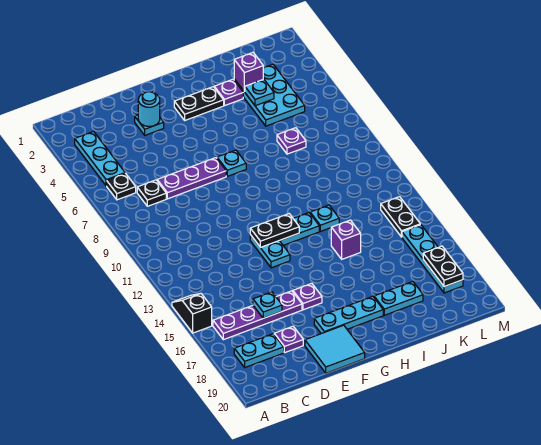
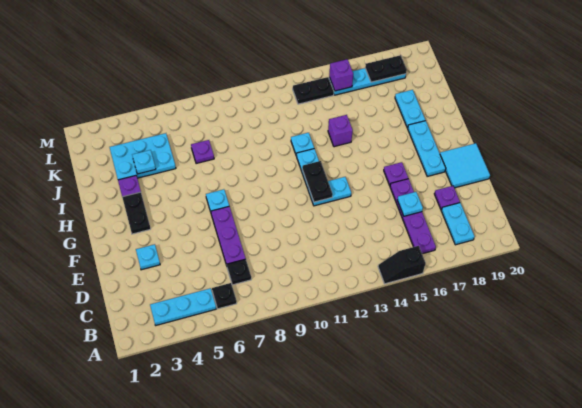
cyan round brick E3 level 2 -> none
purple brick J3 level 2 -> purple brick L15 level 2

